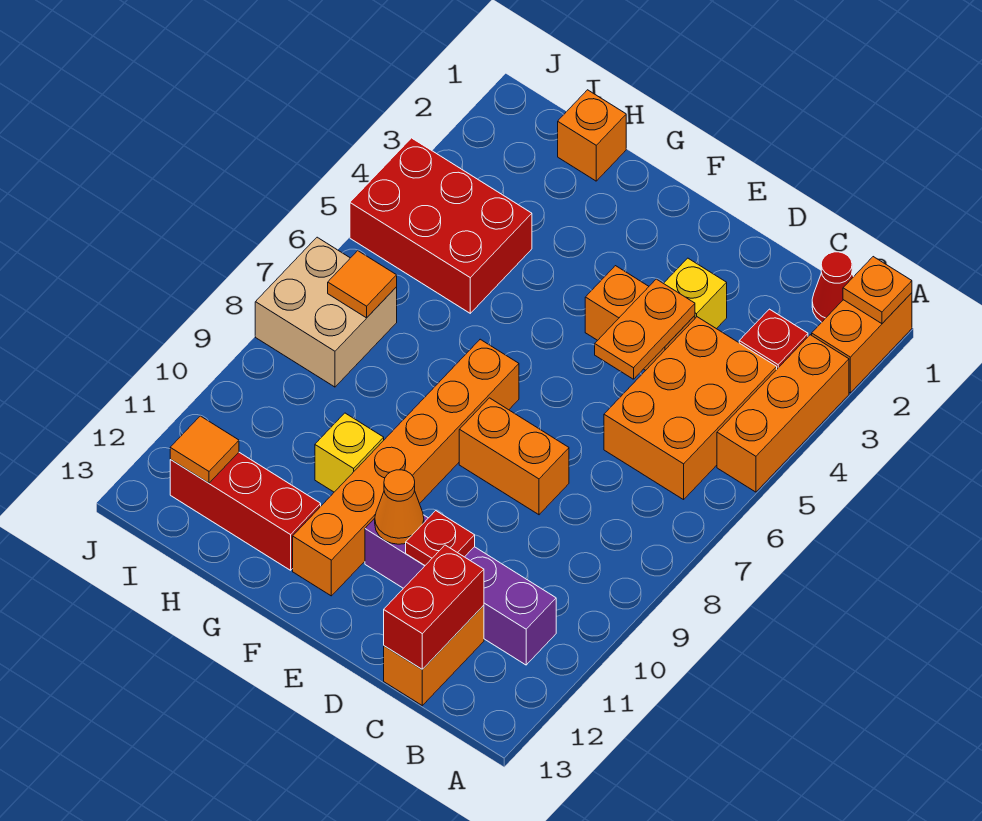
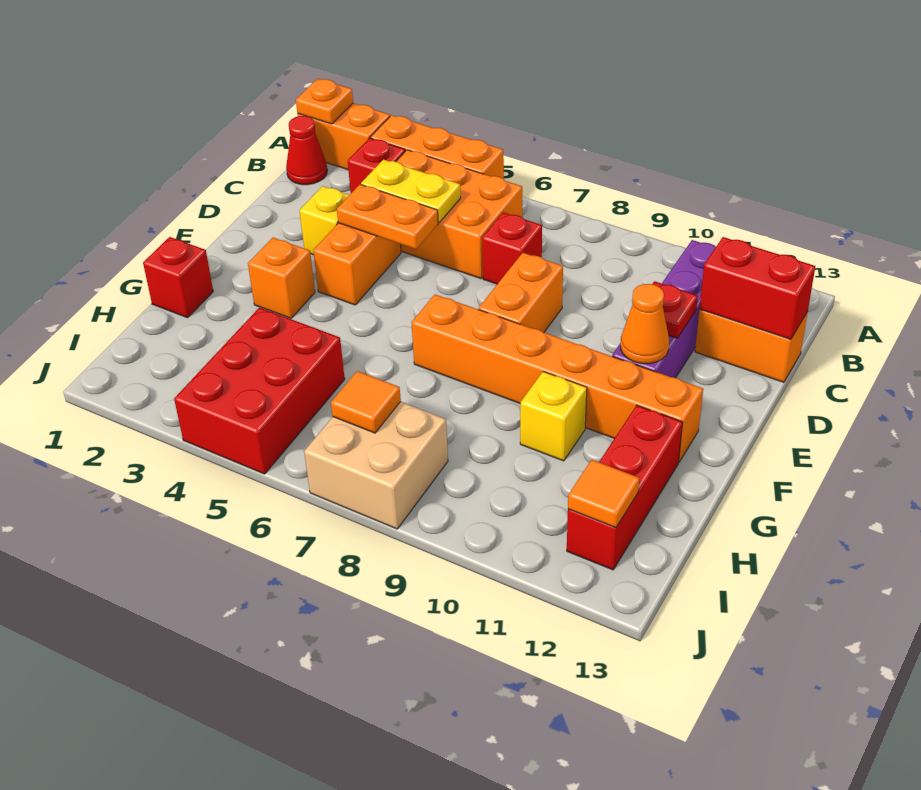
none -> yellow plate C4:C5 level 2
none -> red brick C7 level 1
none -> red brick G1 level 1
orange brick H1 level 1 -> orange brick F3 level 1

